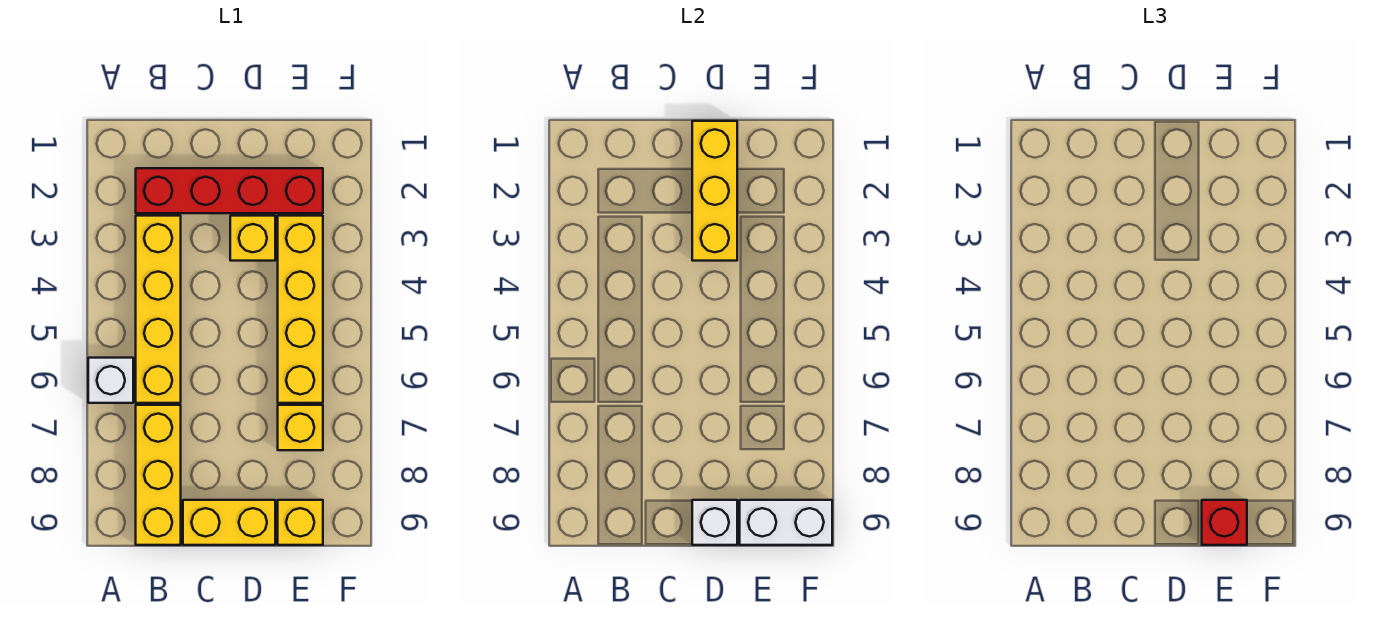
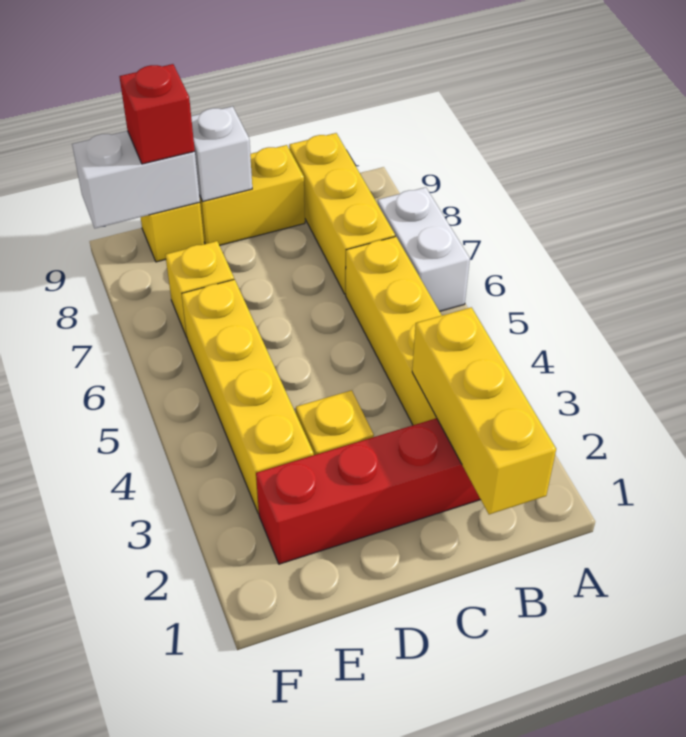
white brick A6 level 1 -> white brick A6:A7 level 1
yellow brick D1:D3 level 2 -> yellow brick B1:B3 level 2

